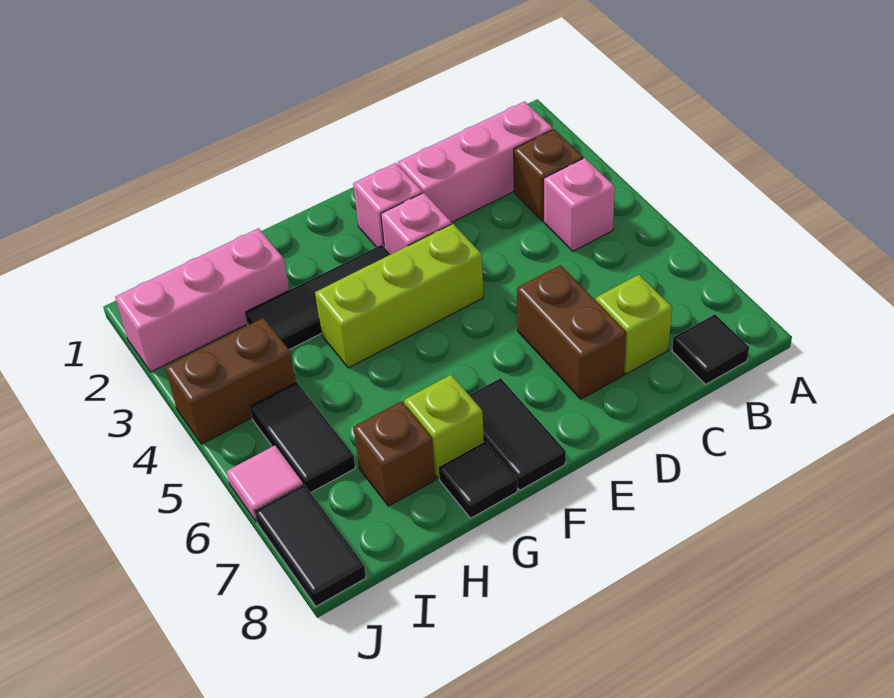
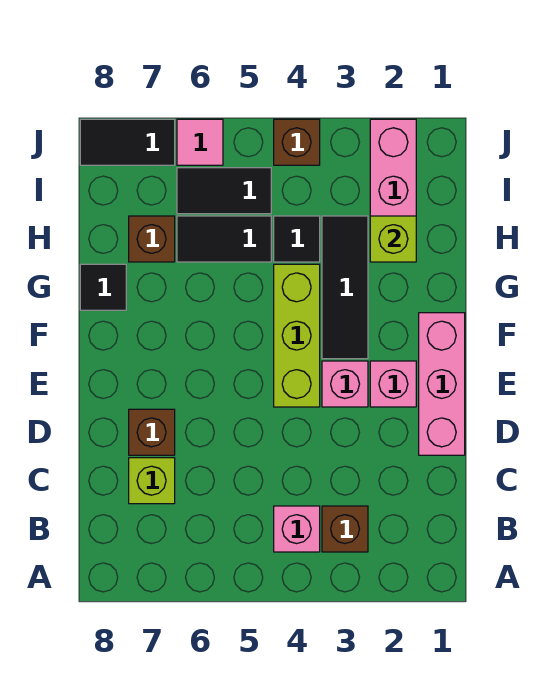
pink brick B2:D2 level 1 -> pink brick D1:F1 level 1
black tile B8 level 1 -> black tile H4 level 1
brown brick D6:D7 level 1 -> brown brick D7 level 1
black tile F7:F8 level 1 -> black tile H5:H6 level 1
lime brick G7 level 1 -> lime brick H2 level 2
brown brick I4:J4 level 1 -> brown brick J4 level 1

